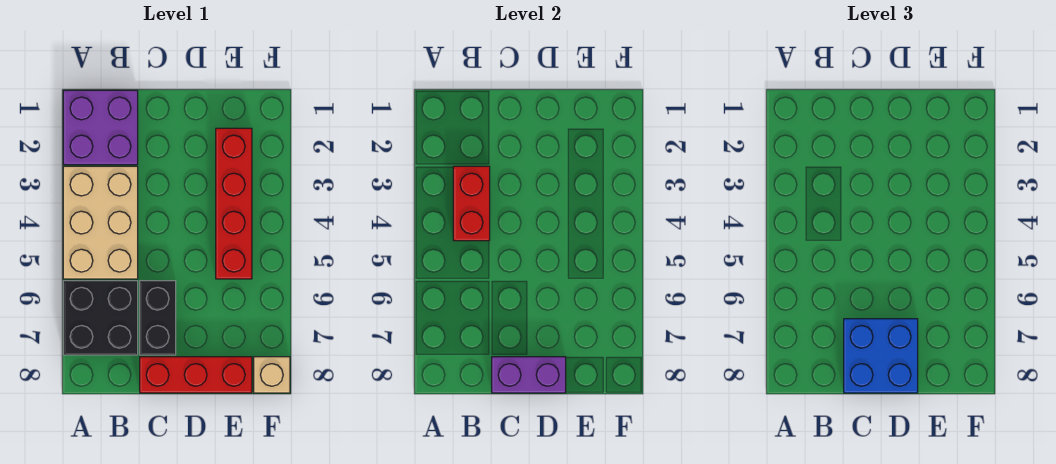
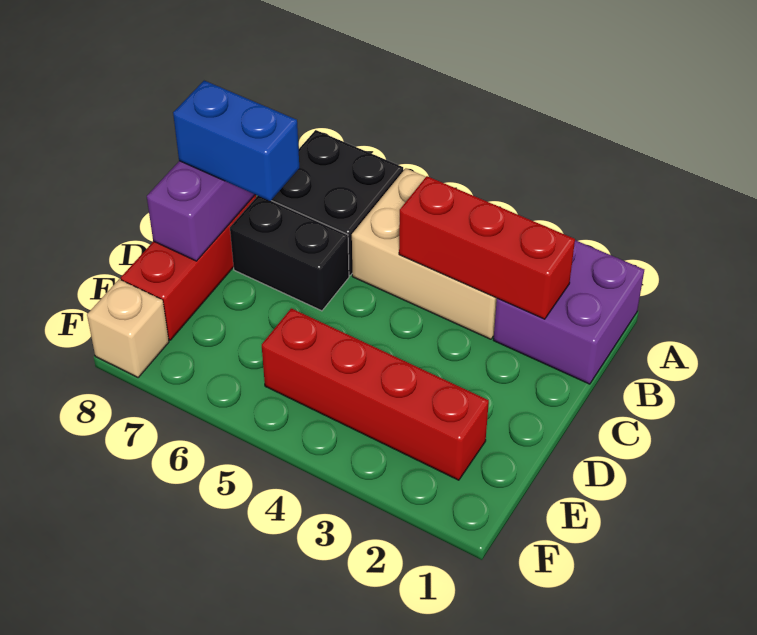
red brick B3:B4 level 2 -> red brick B2:B4 level 2
blue brick C7:D8 level 3 -> blue brick C7:C8 level 3

